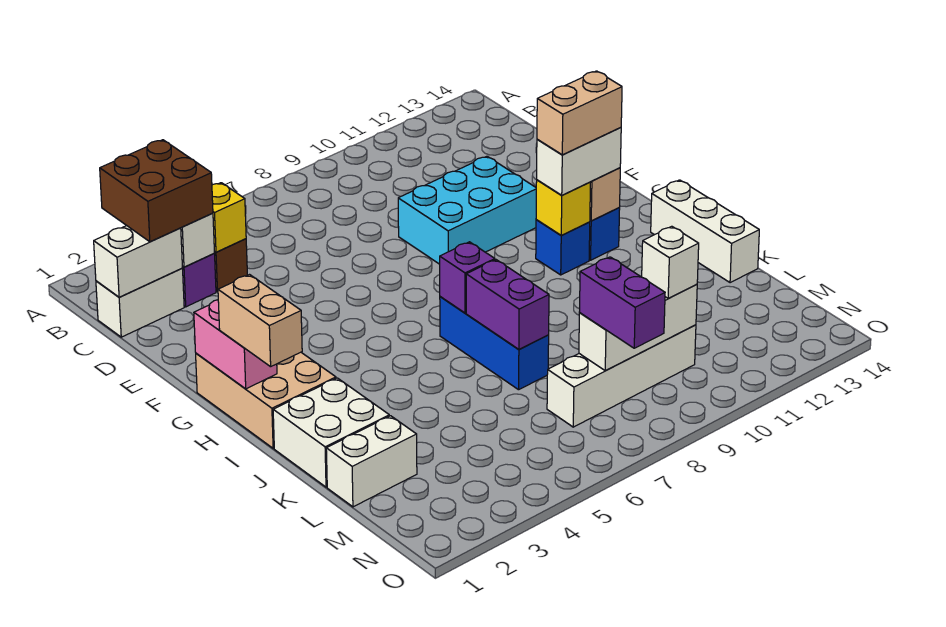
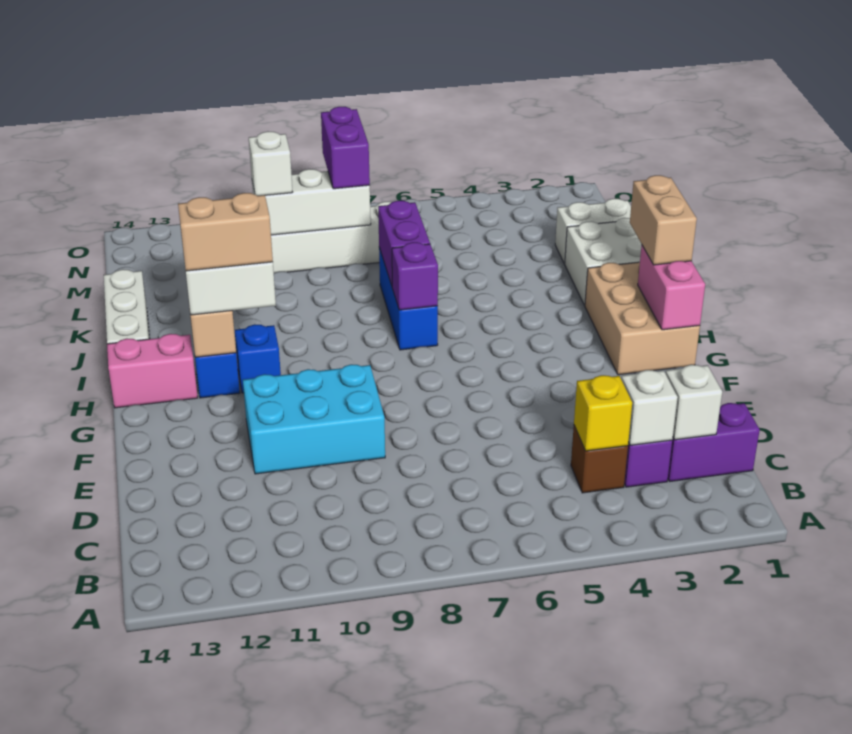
brown brick B2:C3 level 3 -> none
white brick C1:C2 level 1 -> purple brick C1:C2 level 1
white brick C1:C2 level 2 -> white brick C2 level 2
yellow brick H11 level 2 -> none
none -> pink brick H13:H14 level 1

